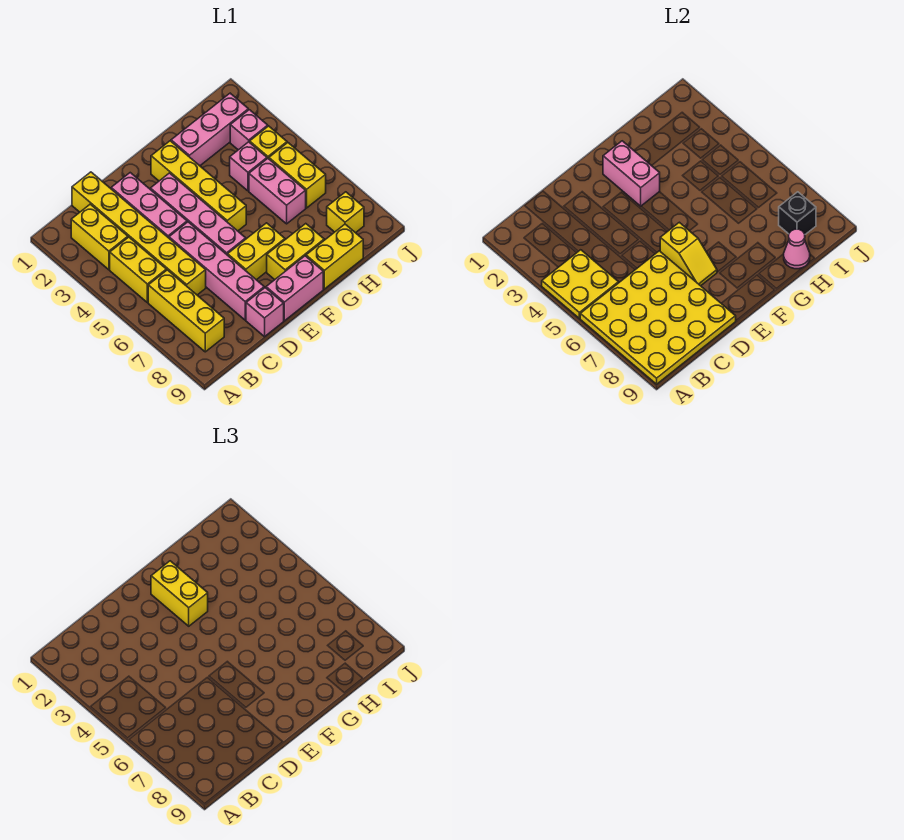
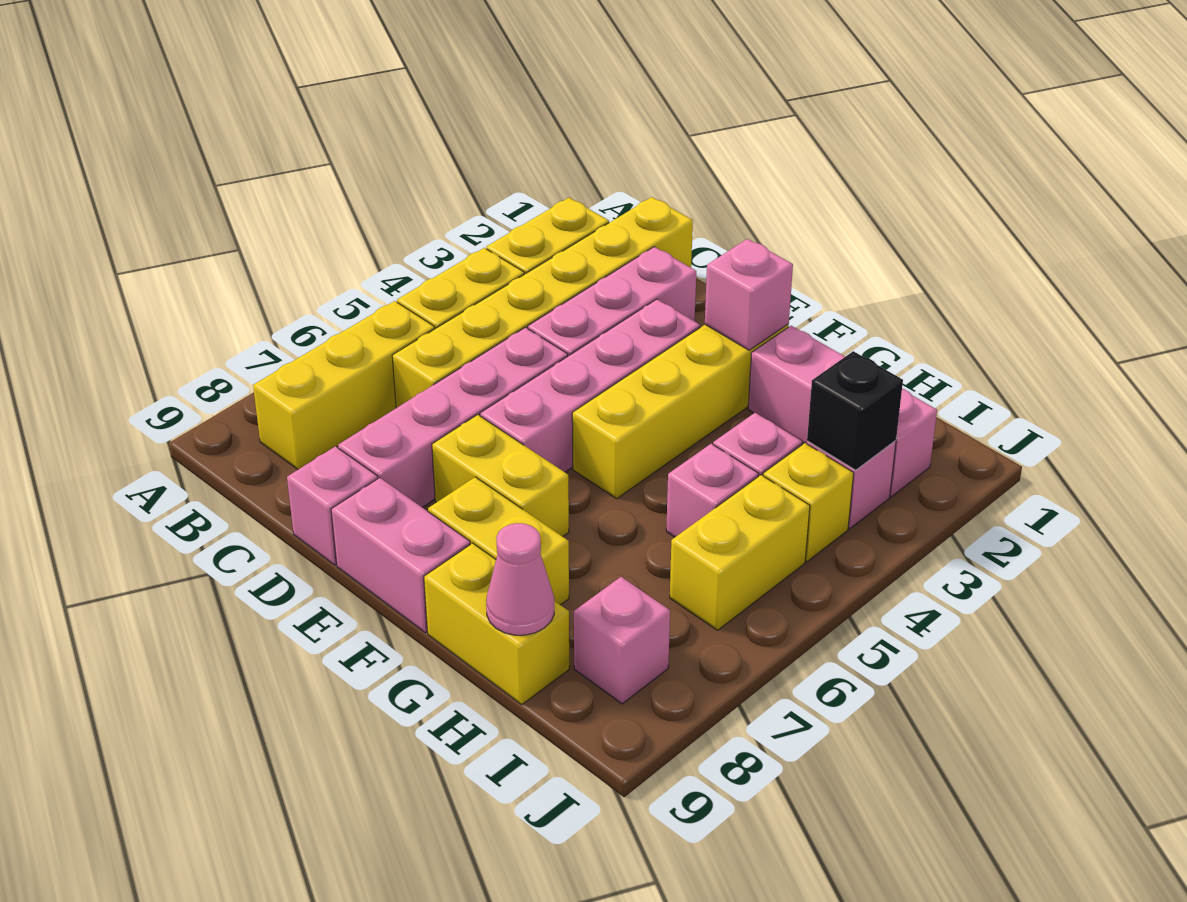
yellow plate A4:B5 level 2 -> none
yellow plate A6:D9 level 2 -> none
yellow slope E6:E7 level 2 top 6 -> none
pink brick F2:F3 level 2 -> pink brick F2 level 2
yellow brick F2:F3 level 3 -> none
pink brick H5:H6 level 1 -> pink brick H5 level 1
yellow brick I8 level 1 -> pink brick I8 level 1
black brick I8 level 2 -> black brick I3 level 2

